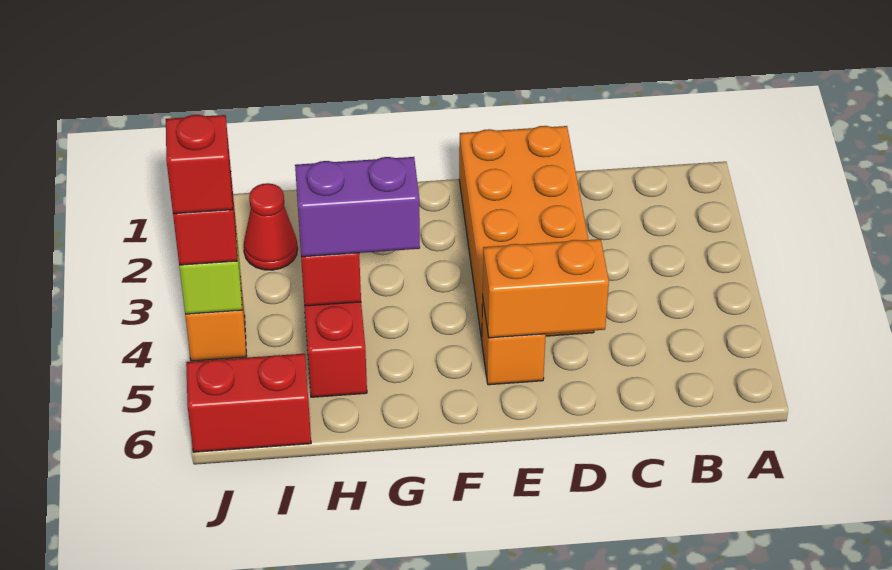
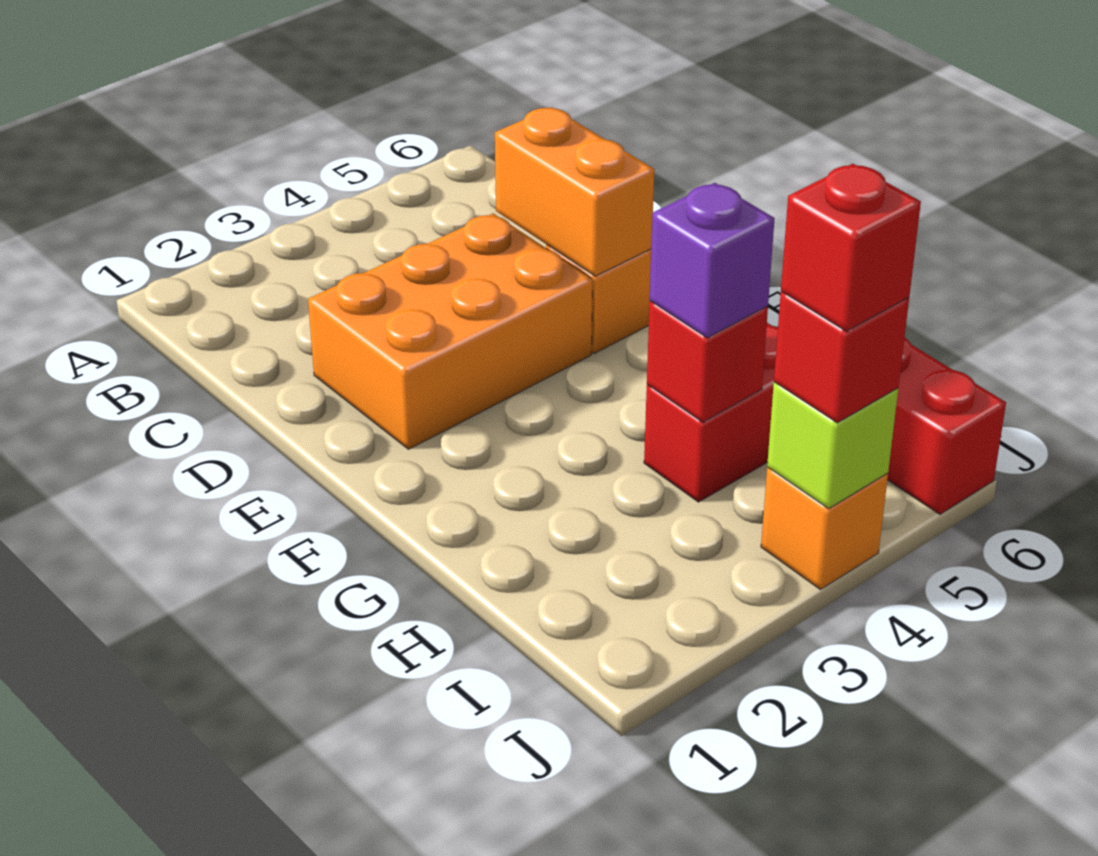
orange brick D1:E4 level 1 -> orange brick D2:E4 level 1
purple brick G4:H4 level 3 -> purple brick H4 level 3
red cone I2 level 1 -> none

